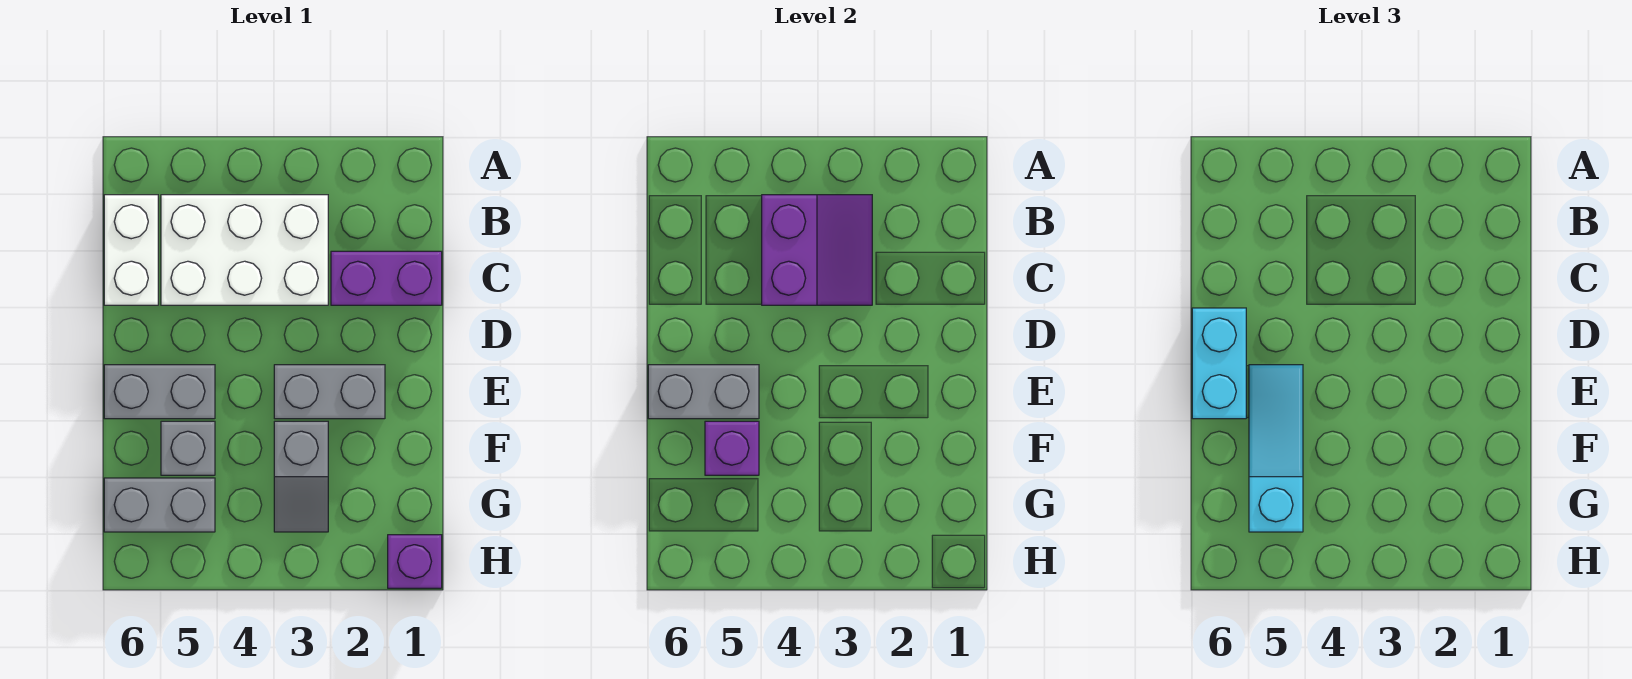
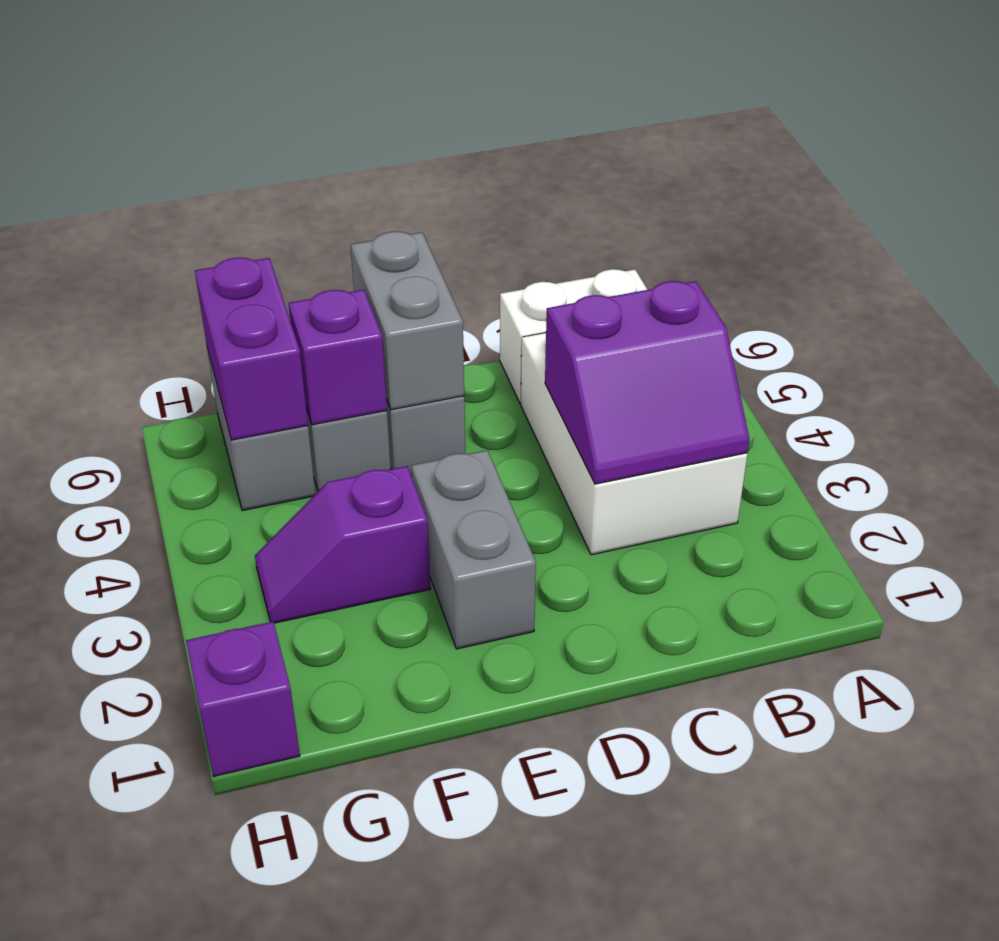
purple brick C1:C2 level 1 -> purple brick G5:G6 level 2
cyan brick D6:E6 level 3 -> none
cyan slope E5:G5 level 3 top G -> none
grey slope F3:G3 level 1 top F -> purple slope F3:G3 level 1 top F

